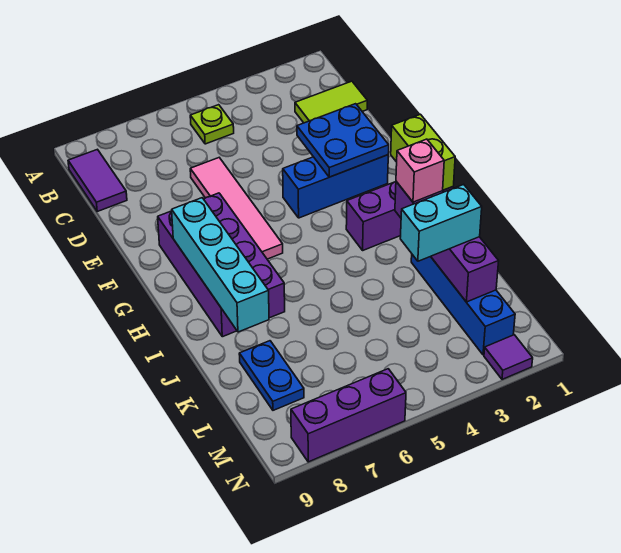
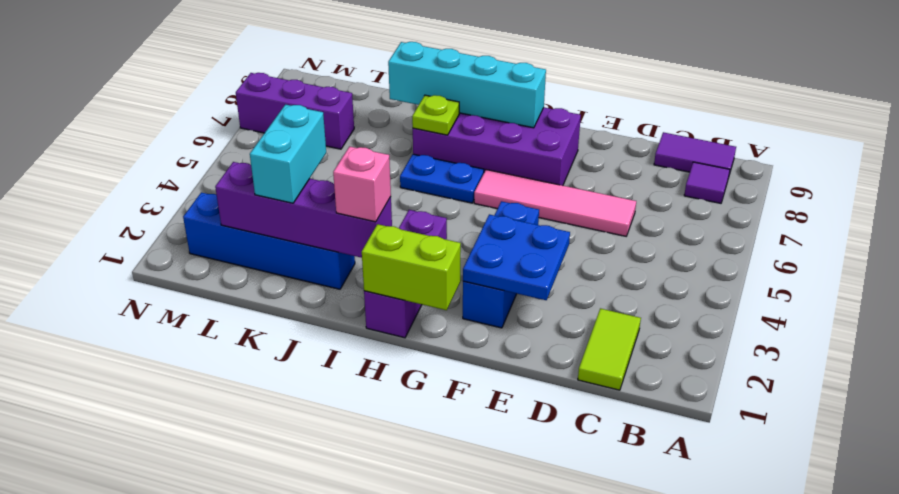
lime plate B5 level 1 -> lime plate I7 level 2
blue plate K8:L8 level 1 -> blue plate H6:I6 level 1
purple tile N2 level 1 -> purple tile B8 level 1
purple brick N6:N8 level 1 -> purple brick L7:N7 level 1

